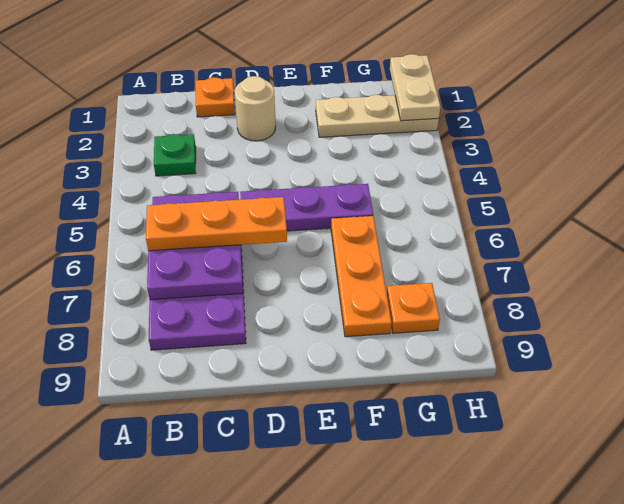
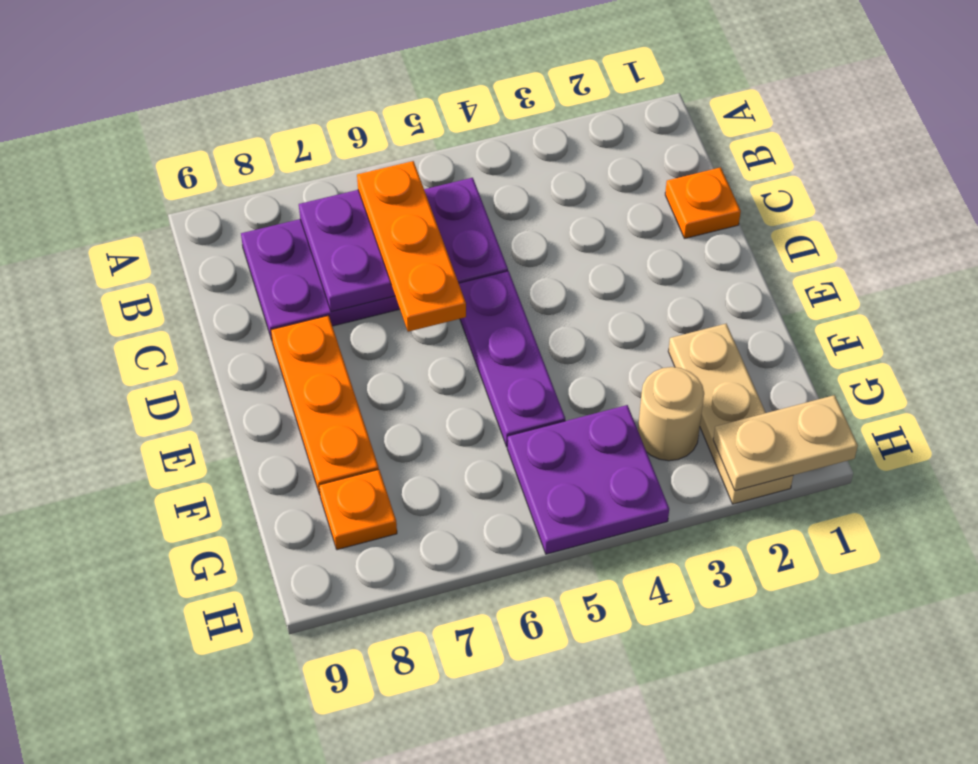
green plate B3 level 1 -> none
tan round brick D2 level 1 -> tan round brick G3 level 1
orange plate F6:F8 level 1 -> orange plate D8:F8 level 1
none -> purple plate G4:H5 level 1

